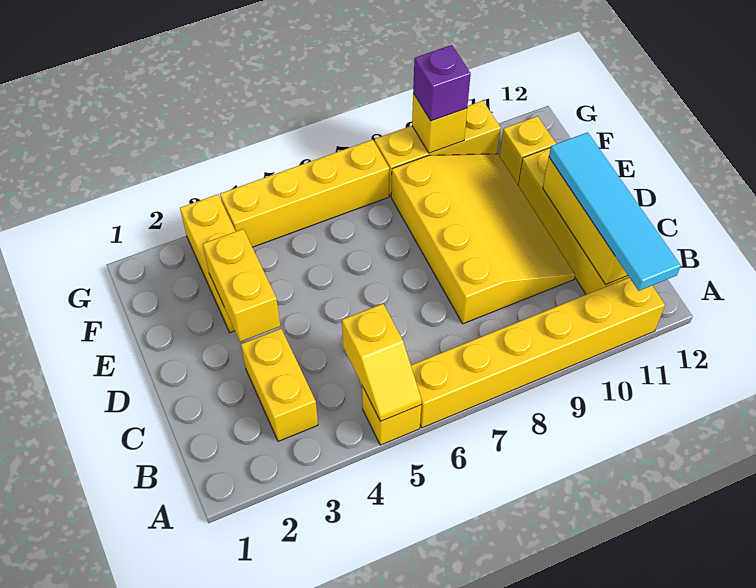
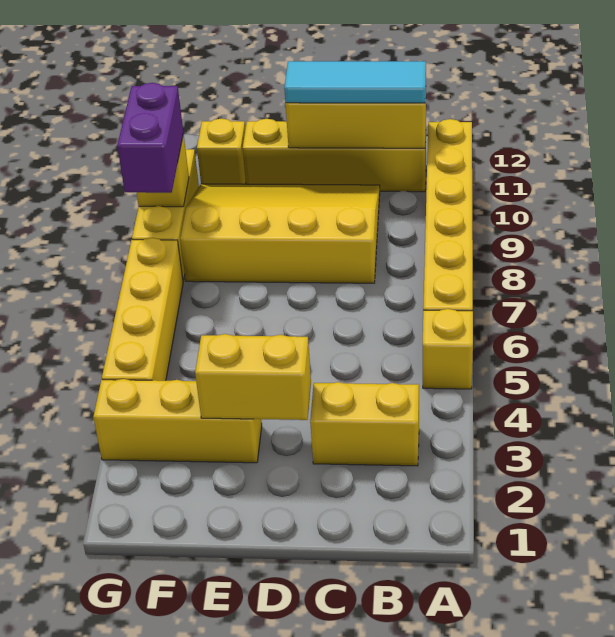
yellow slope A5:B5 level 2 top B -> none
cyan tile A11:D11 level 3 -> cyan tile B11:D11 level 3
purple brick G9 level 3 -> purple brick G8:G9 level 3

